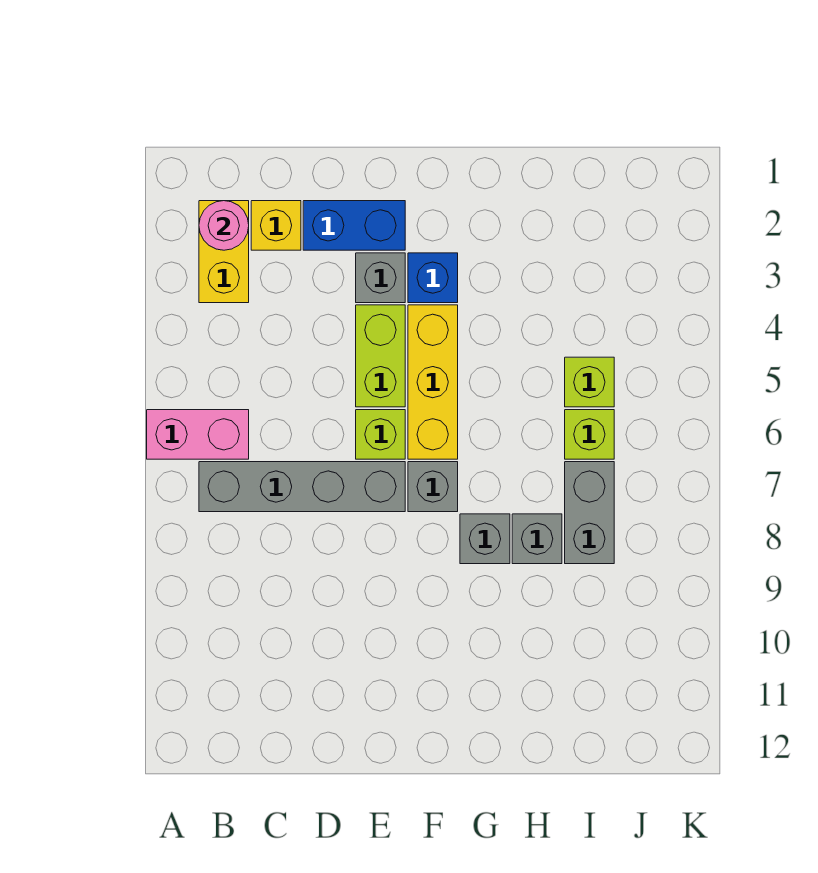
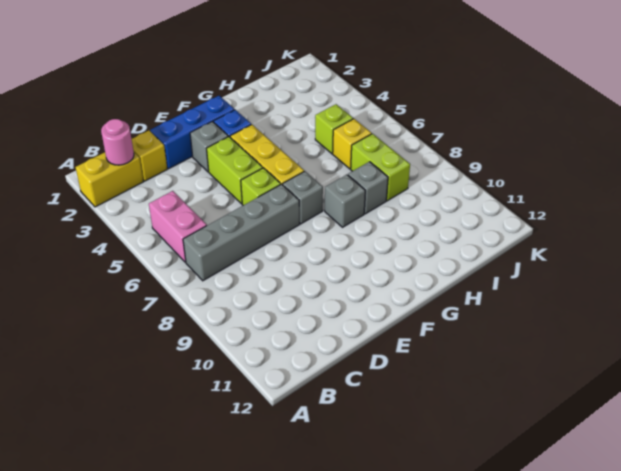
pink brick A6:B6 level 1 -> pink brick B5:B6 level 1
yellow brick B2:B3 level 1 -> yellow brick A2:B2 level 1
blue brick D2:E2 level 1 -> blue brick D2:F2 level 1
lime brick I6 level 1 -> yellow brick I6 level 1
grey brick I7:I8 level 1 -> lime brick I7:I8 level 1

